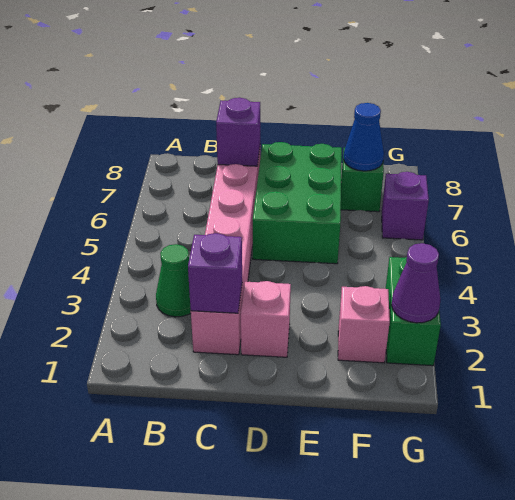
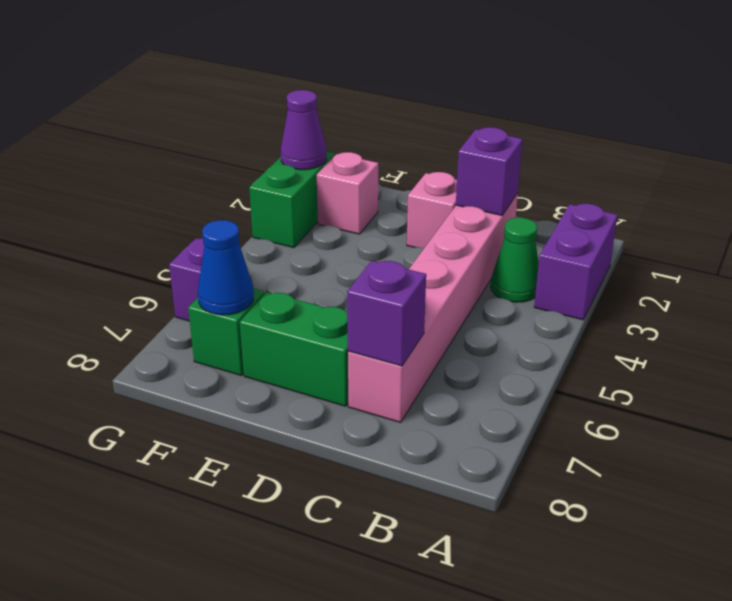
none -> purple brick A2:A3 level 1
green brick D5:E7 level 1 -> green brick D7:E7 level 1

